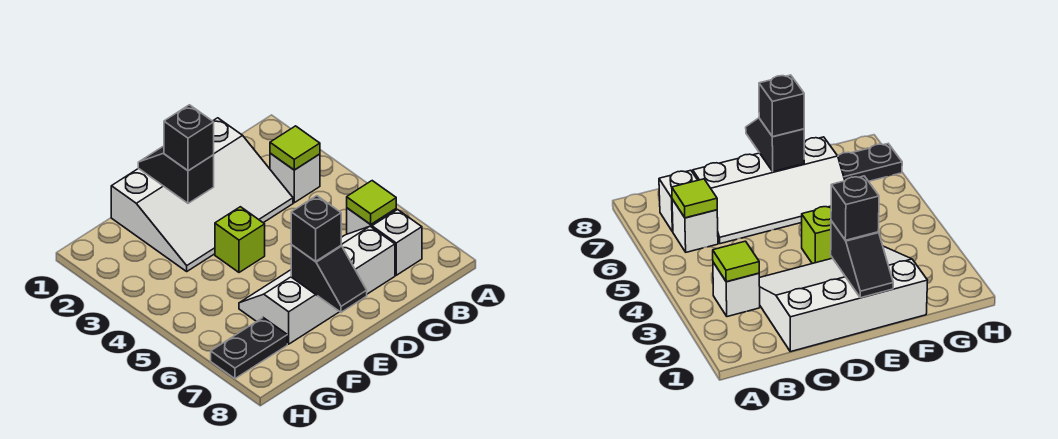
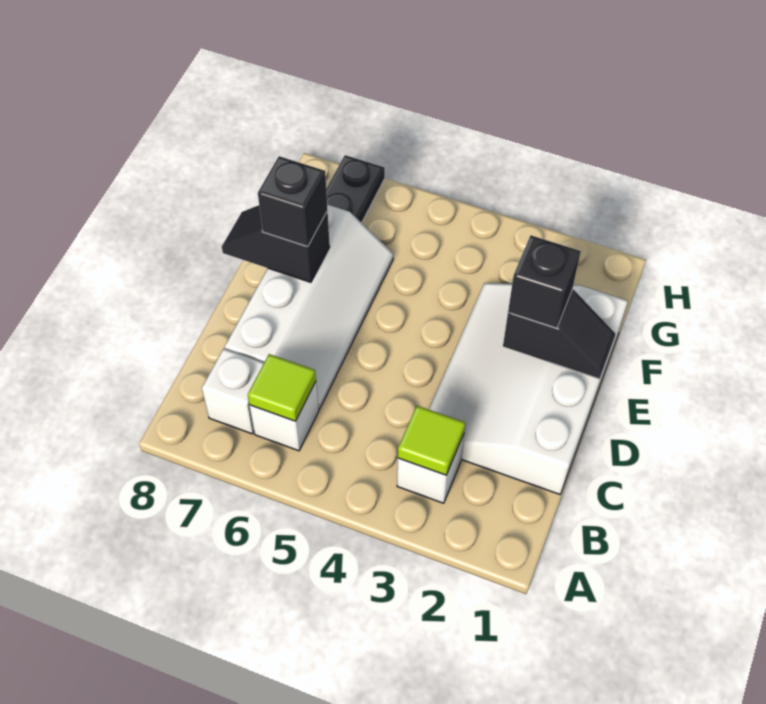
lime brick E4 level 1 -> none

